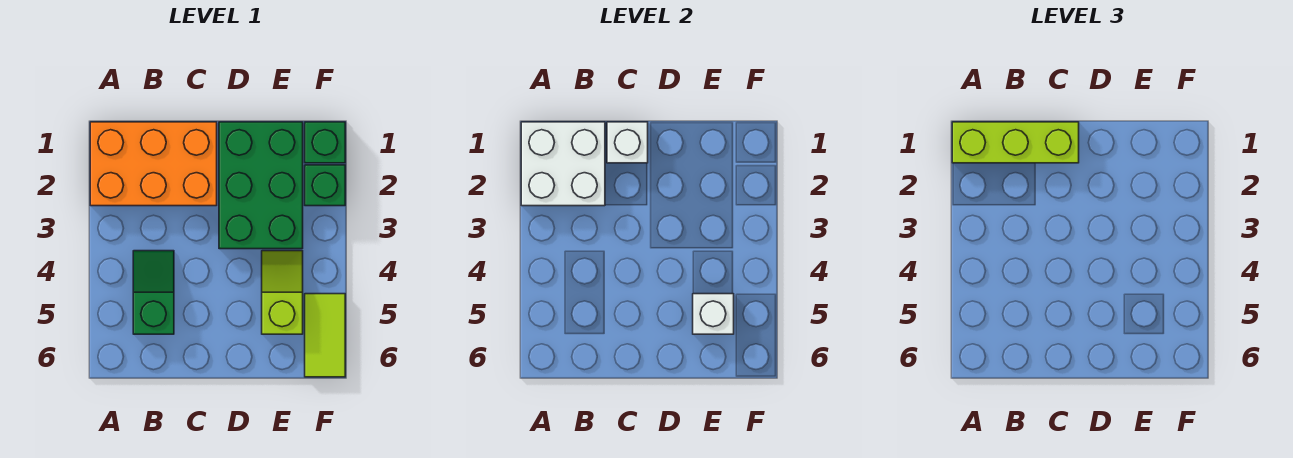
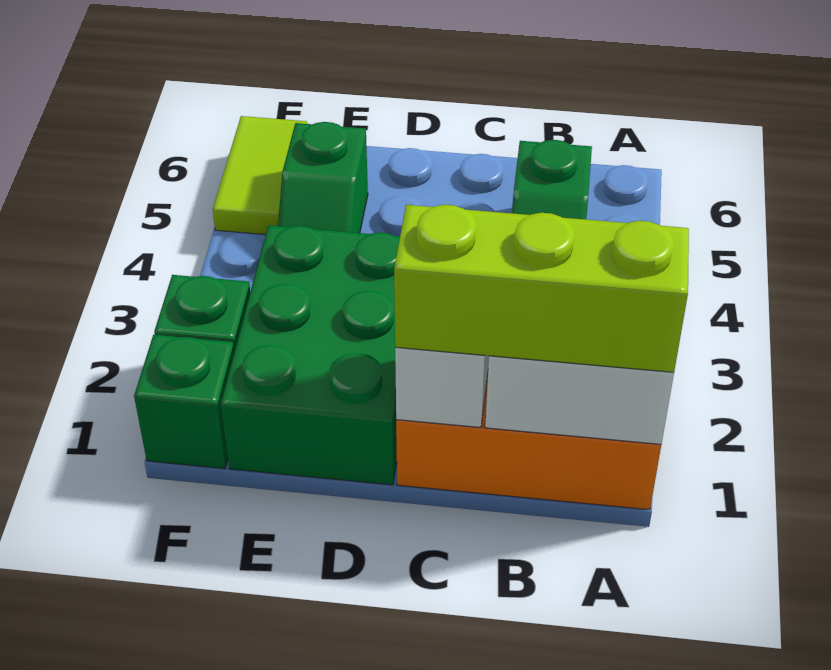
lime slope E4:E5 level 1 top 5 -> green slope E4:E5 level 1 top 5
white brick E5 level 2 -> none

